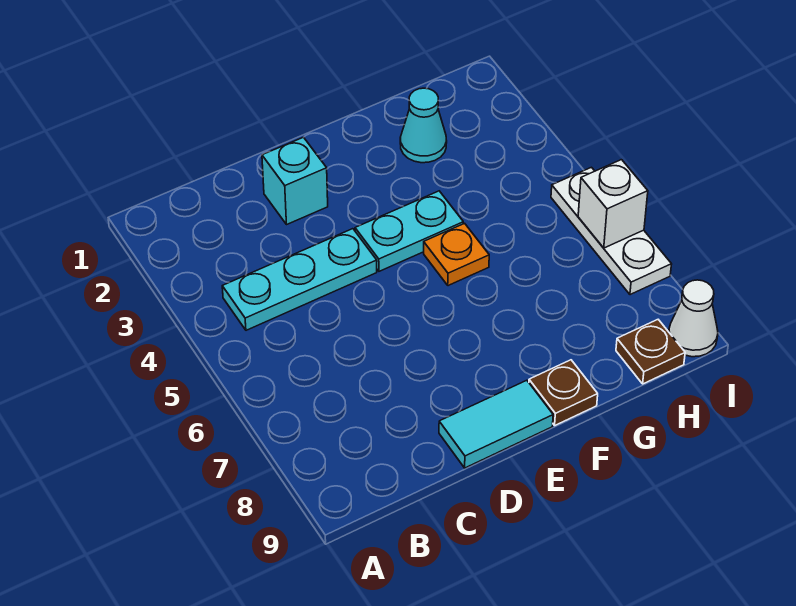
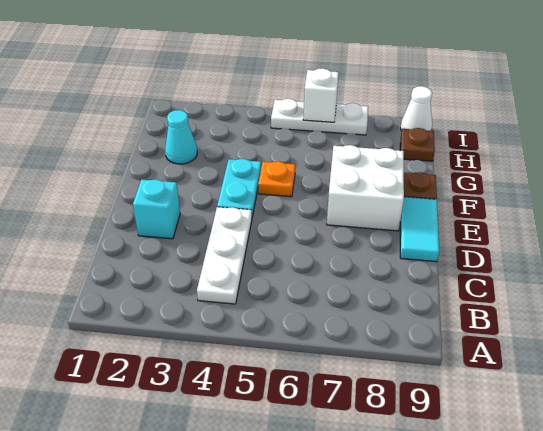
cyan plate B4:D4 level 1 -> white plate B4:D4 level 1
none -> white brick E7:F8 level 1

